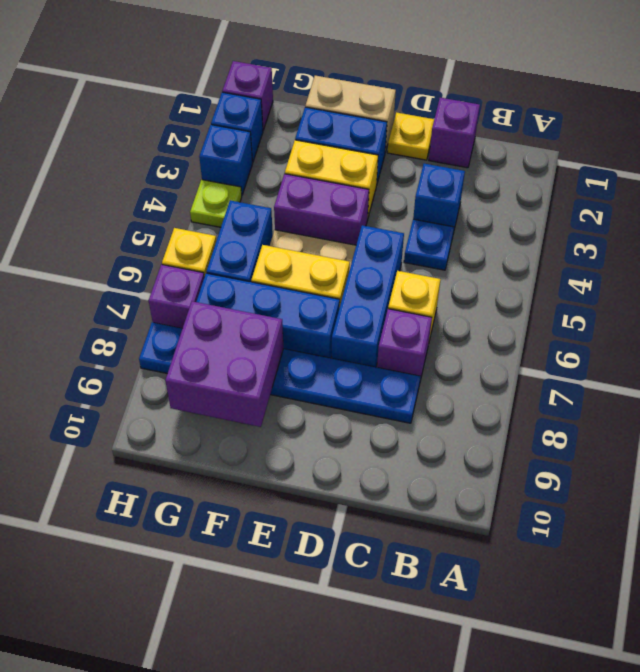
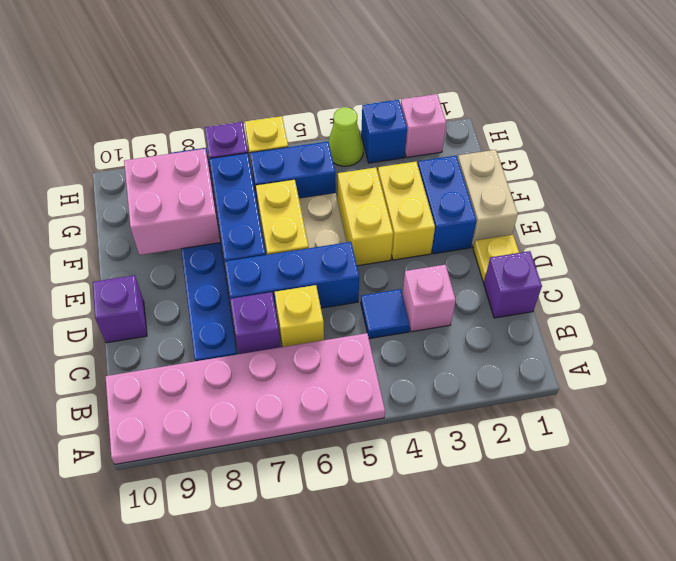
none -> pink plate A5:B10 level 1
blue brick C3 level 1 -> pink brick C3 level 1
blue plate C4 level 1 -> blue tile C4 level 1
purple brick E4:F4 level 1 -> yellow brick E4:F4 level 1
purple brick F8:G9 level 2 -> pink brick F8:G9 level 2
purple brick H1 level 1 -> purple brick D10 level 1
blue brick H2 level 1 -> pink brick H2 level 1
lime plate H4 level 1 -> lime cone H4 level 1

